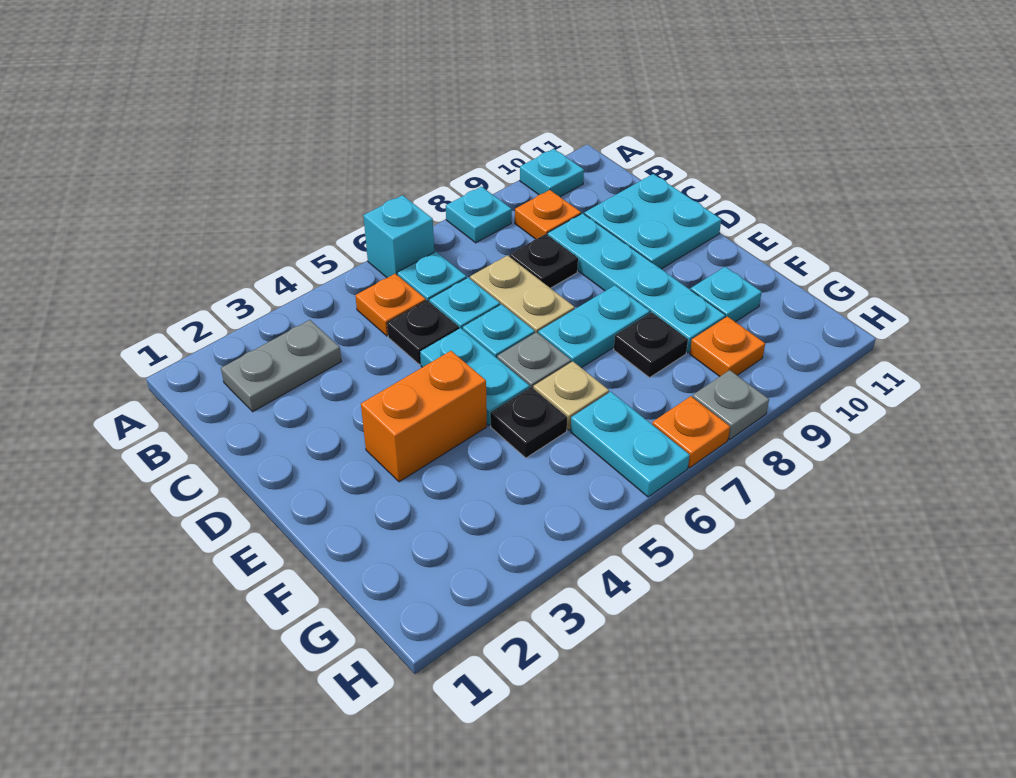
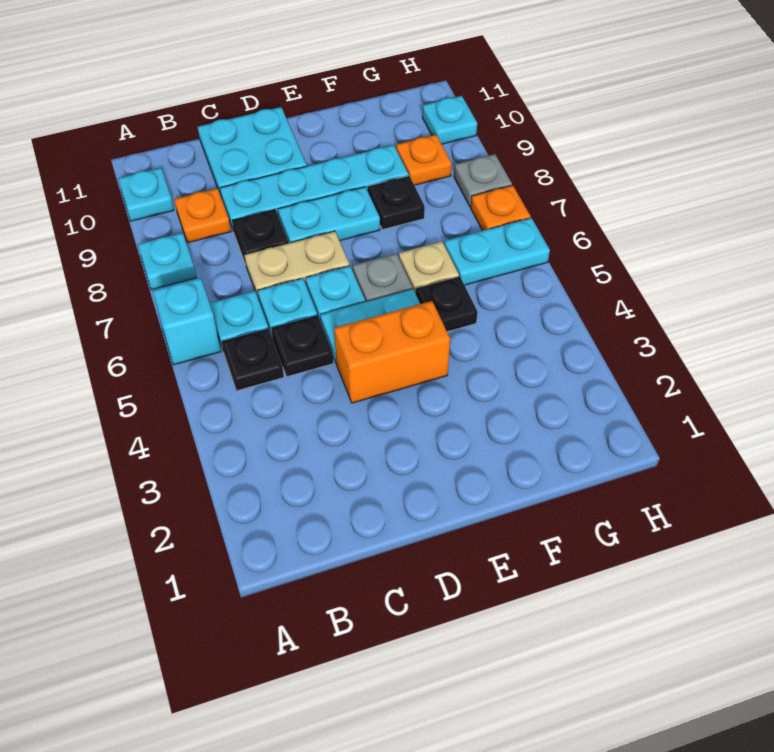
grey plate B2:B3 level 1 -> none
orange plate B5 level 1 -> black plate B5 level 1
orange brick E3:E4 level 1 -> orange brick D4:E4 level 1
cyan plate E7:E8 level 1 -> cyan plate D8:E8 level 1
cyan plate F10 level 1 -> cyan plate H10 level 1

